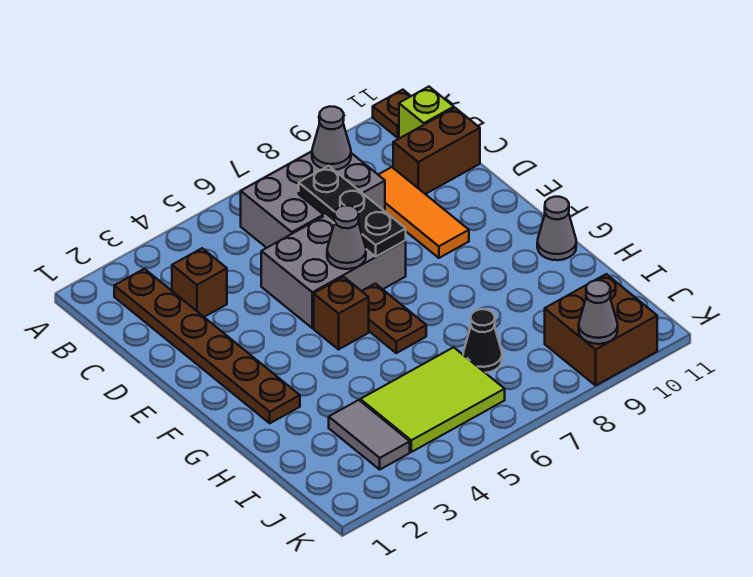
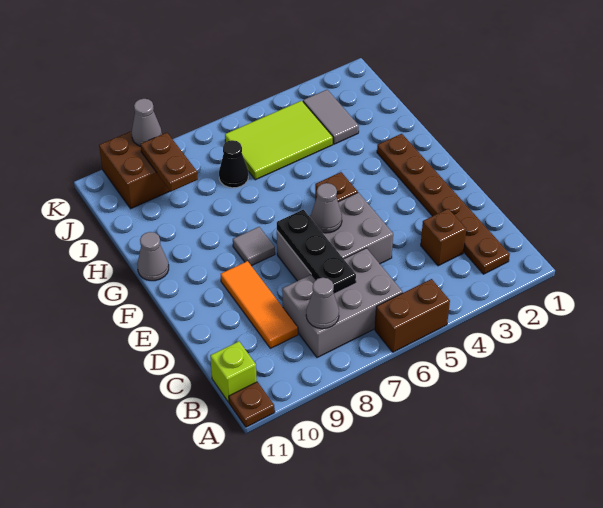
brown brick C10:C11 level 1 -> brown brick A5:A6 level 1
brown plate F6:G6 level 1 -> brown plate I9:J9 level 2
none -> grey tile F8 level 1

